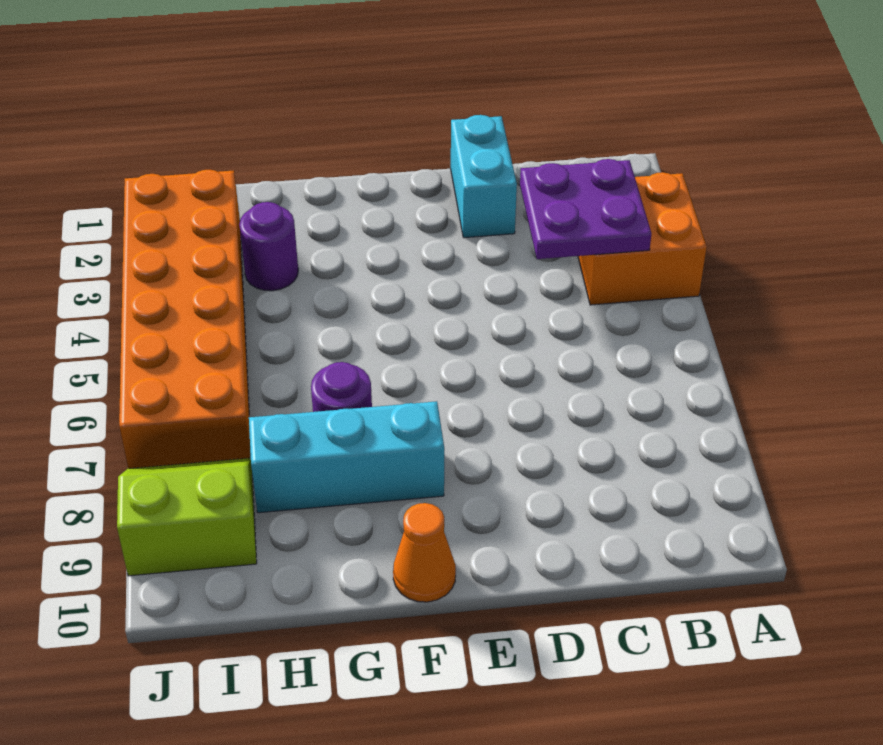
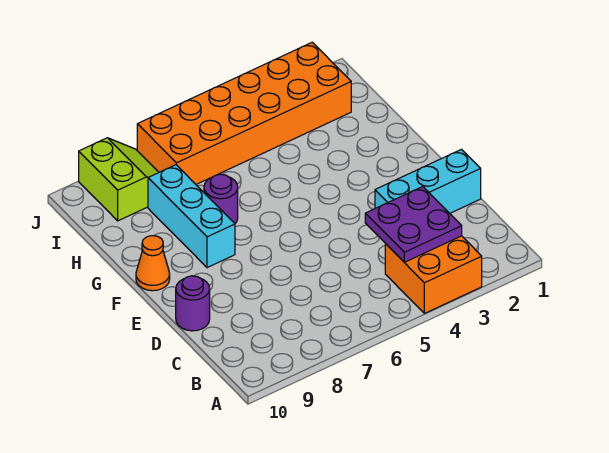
cyan brick D1:D2 level 1 -> cyan brick D1:D3 level 1
purple round brick H3 level 1 -> purple round brick D10 level 1

